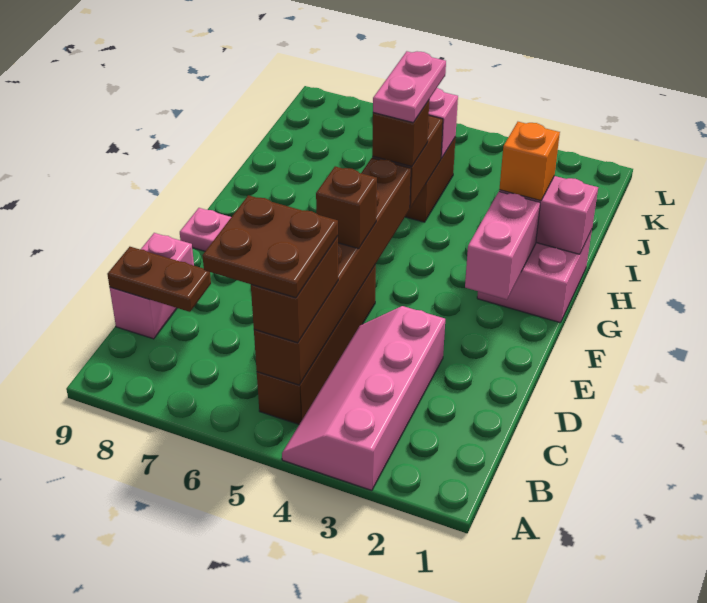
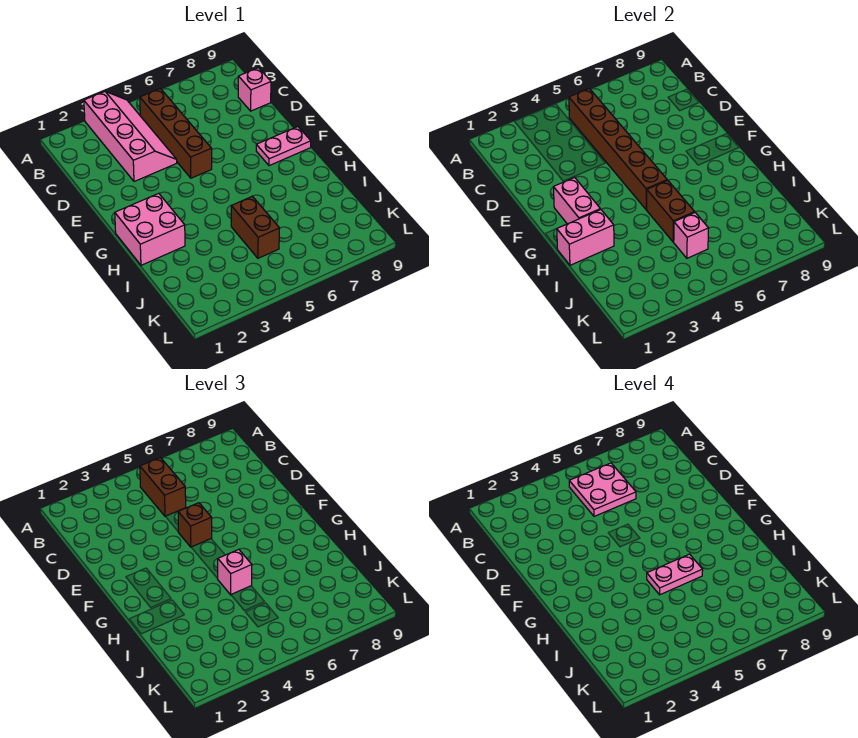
brown plate B5:C6 level 4 -> pink plate B5:C6 level 4
brown plate C8:C9 level 2 -> none
pink brick C9:D9 level 1 -> pink brick C9 level 1
orange brick H2 level 3 -> none
brown brick H5 level 3 -> pink brick H5 level 3
pink plate H5:I5 level 4 -> pink plate H5:H6 level 4

